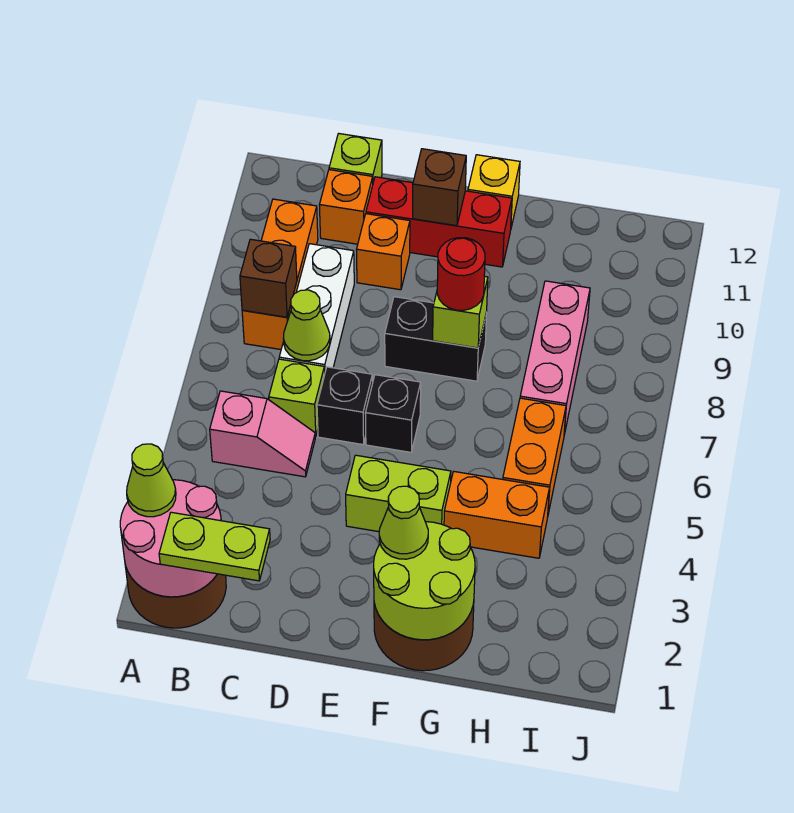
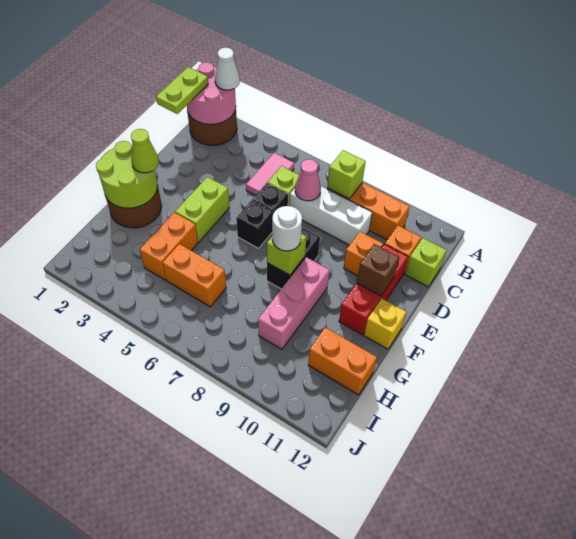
lime cone A2 level 3 -> white cone A2 level 3
pink slope B5:C5 level 1 top B -> pink tile B5:C5 level 1
brown brick B8 level 2 -> lime brick B8 level 2
lime cone C7 level 2 -> pink cone C7 level 2
red round brick F8 level 3 -> white round brick F8 level 3
pink brick H7:H9 level 1 -> pink brick F9:H9 level 1
none -> orange brick H11:H12 level 1

